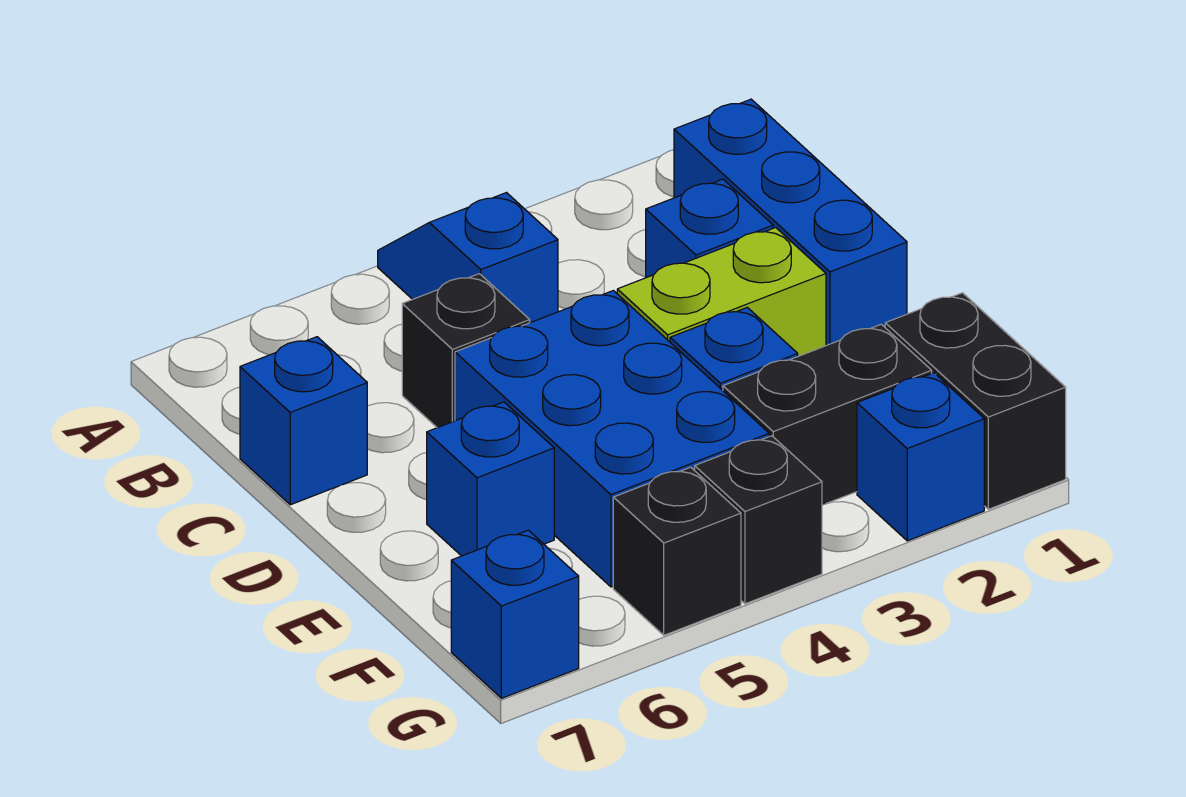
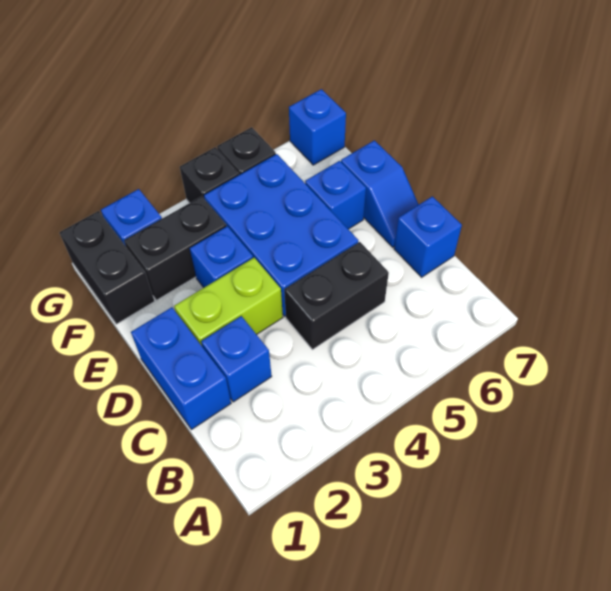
blue slope A4:B4 level 1 top B -> blue slope D7:E7 level 1 top E
blue brick B1:D1 level 1 -> blue brick C1:D1 level 1
black brick C5 level 1 -> black brick C4:C5 level 1

